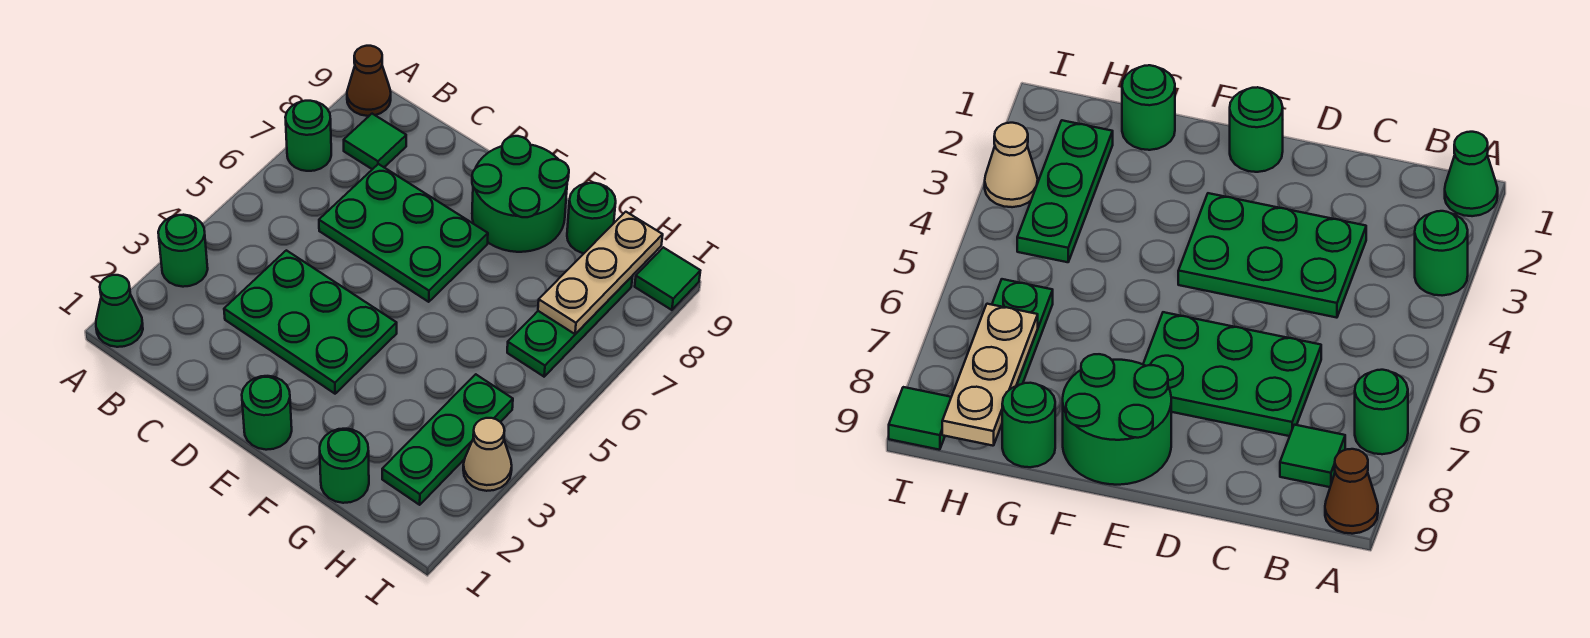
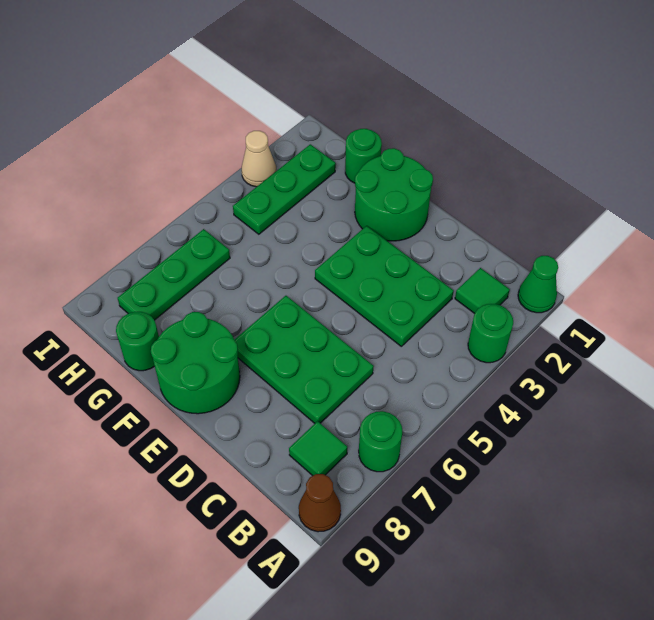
green round brick E1 level 1 -> green round brick E1:F2 level 1
tan plate H7:H9 level 2 -> none
green tile I9 level 1 -> green tile B2 level 1

